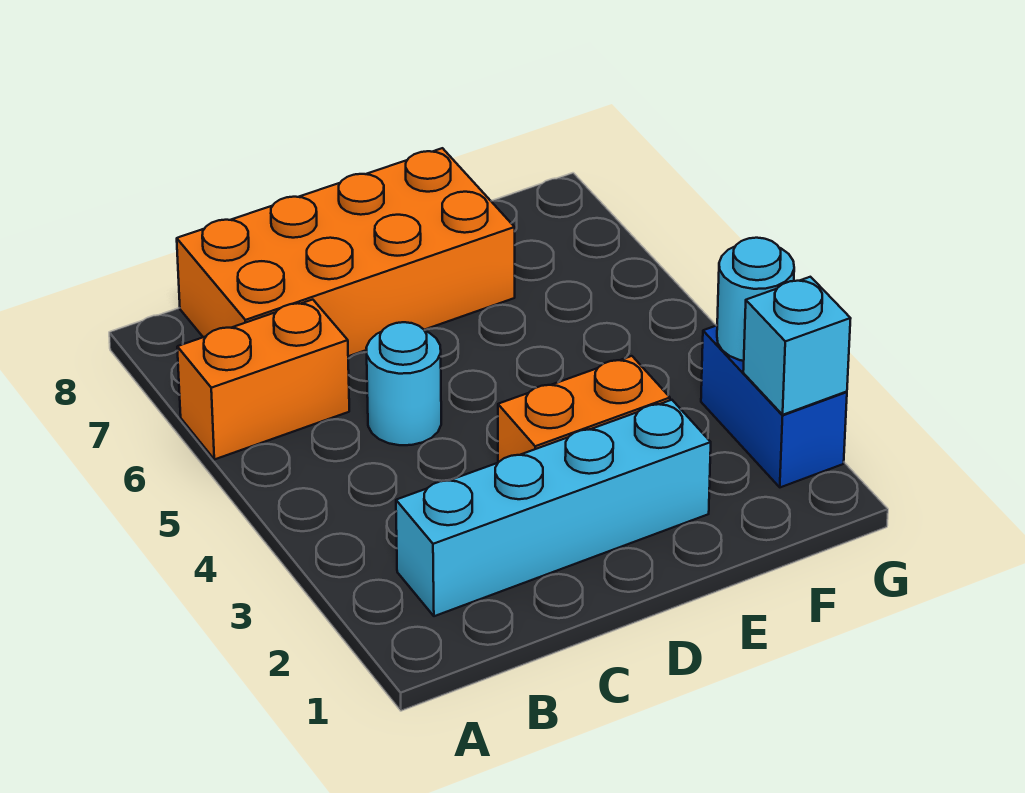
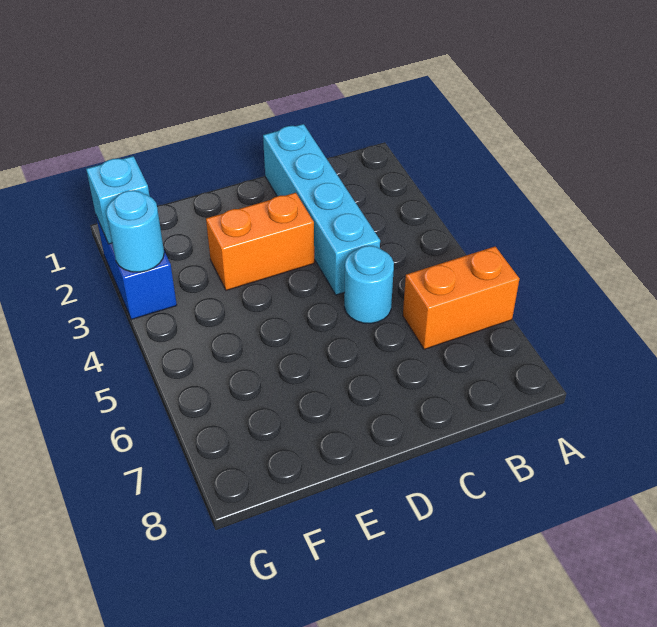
cyan brick B2:E2 level 1 -> cyan brick C1:C4 level 1
orange brick B7:E8 level 1 -> none

